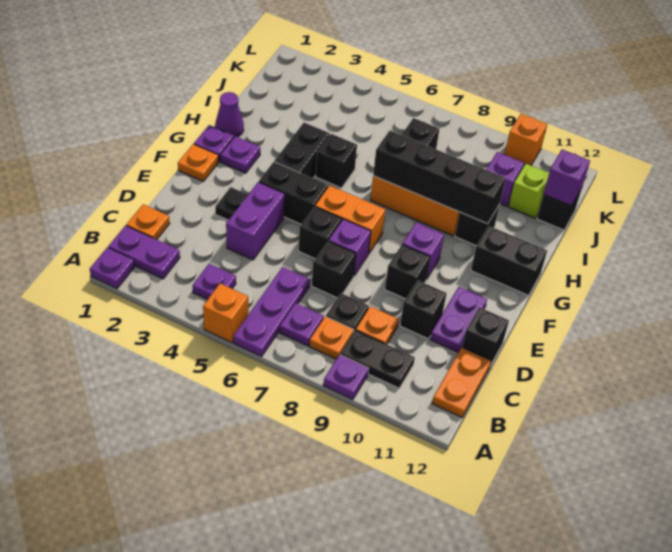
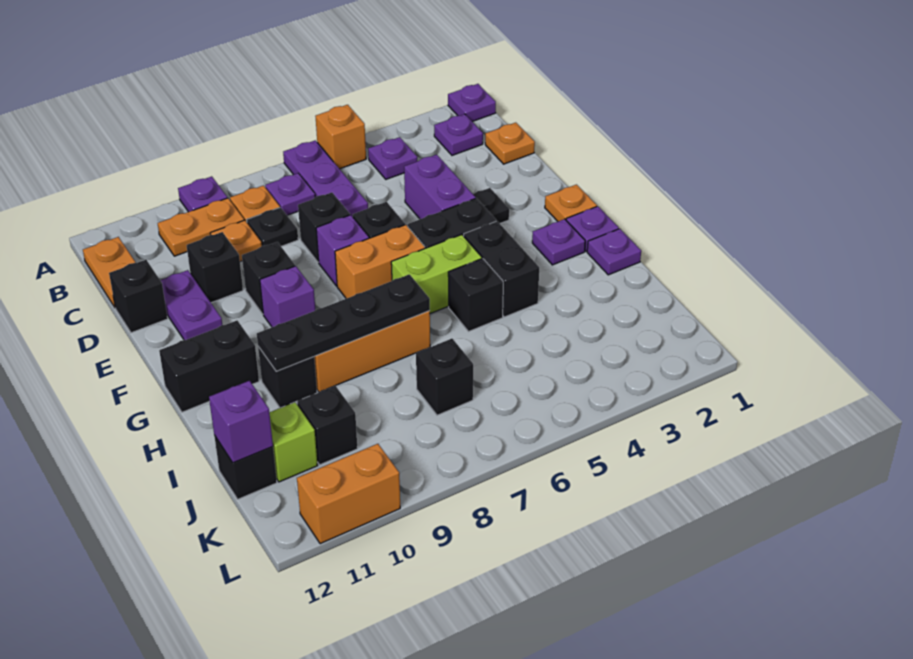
purple plate B1:B2 level 1 -> purple plate B2 level 1
black plate B9:B10 level 1 -> orange plate B9:B10 level 1
none -> lime brick G5:G6 level 1
purple cone H1 level 1 -> purple plate H1 level 1
black brick H7:H10 level 2 -> black plate H7:H10 level 2
purple brick J10 level 1 -> black brick J10 level 1
orange brick L10 level 1 -> orange brick L10:L11 level 1

